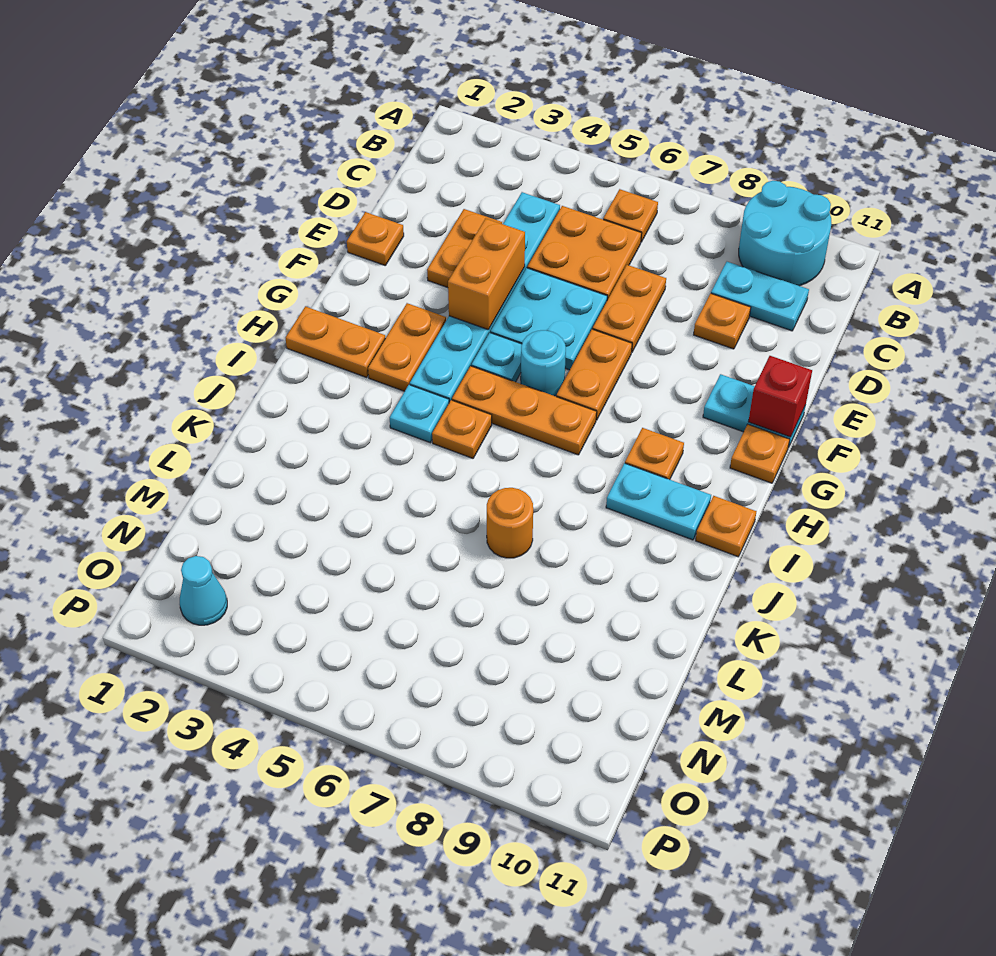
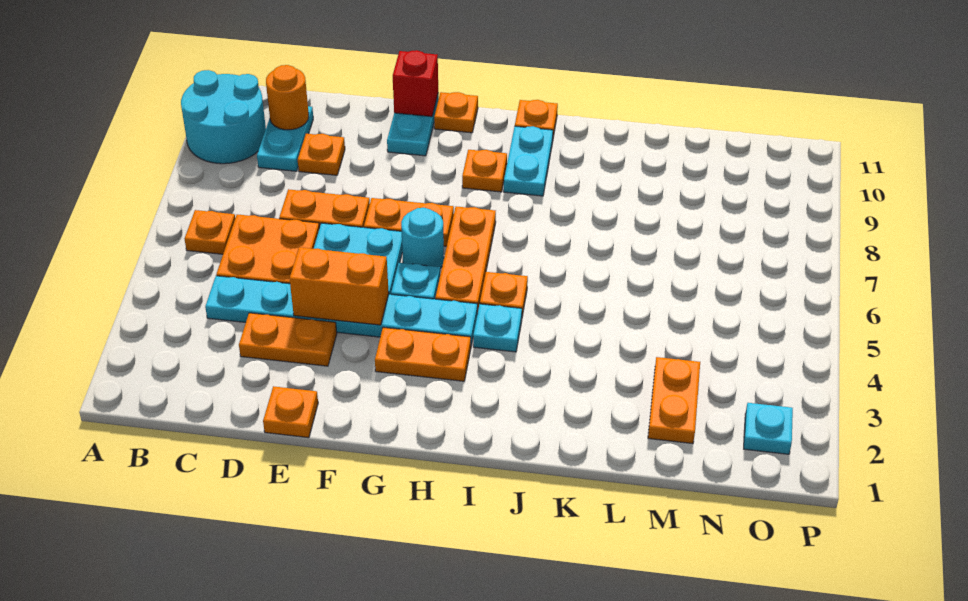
orange plate H1:H2 level 1 -> orange plate M2:M3 level 1
orange round brick K7 level 1 -> orange round brick C10 level 2
cyan cone O2 level 1 -> cyan plate O2 level 1

